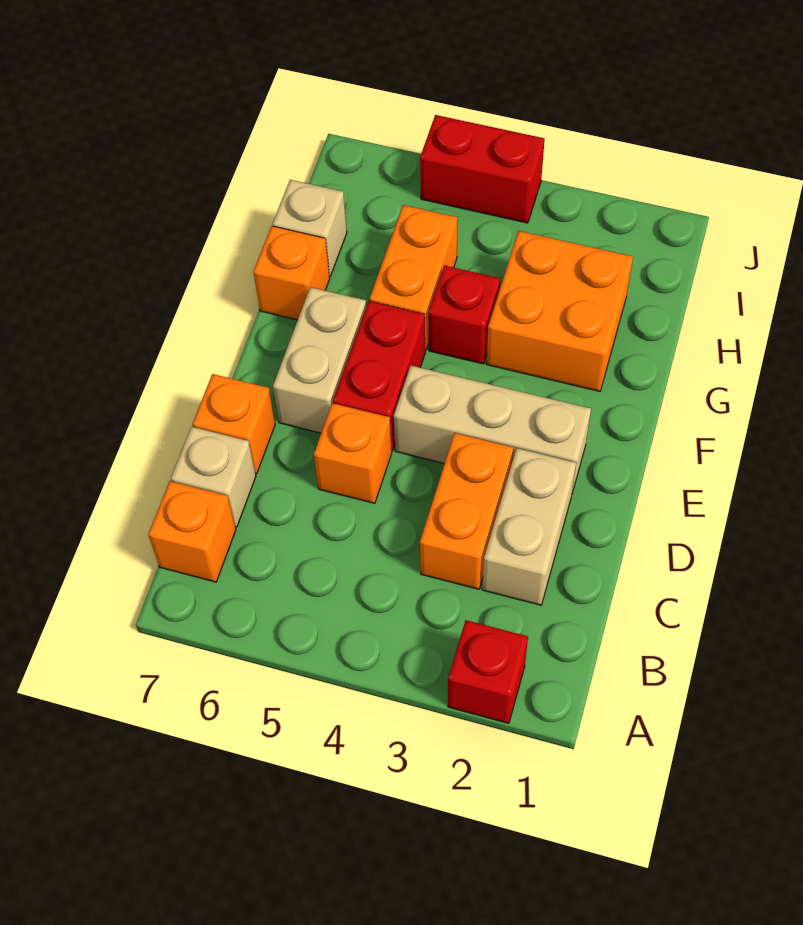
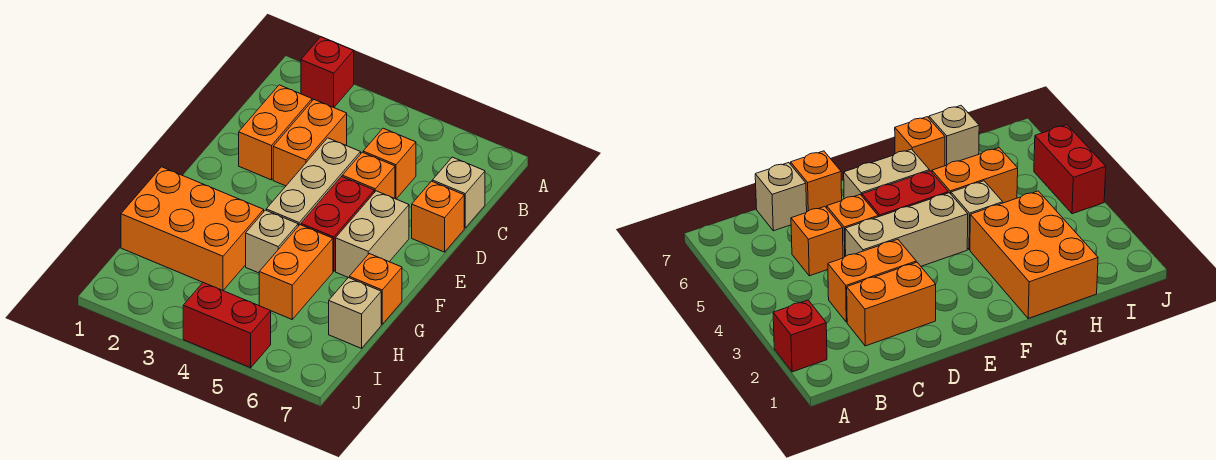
orange brick B7 level 1 -> orange brick C5 level 1
tan brick C2:D2 level 1 -> orange brick C2:D2 level 1
tan brick E2:E4 level 1 -> tan brick D4:F4 level 1
orange brick G2:H3 level 1 -> orange brick G1:H3 level 1
red brick G4 level 1 -> tan brick G4 level 1

